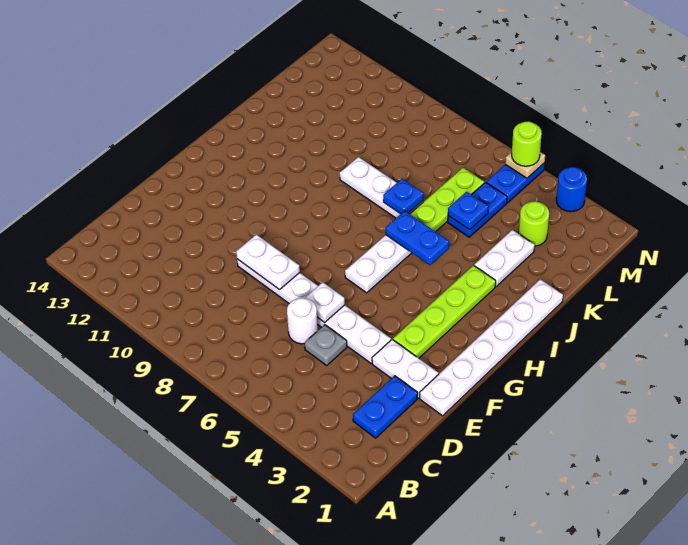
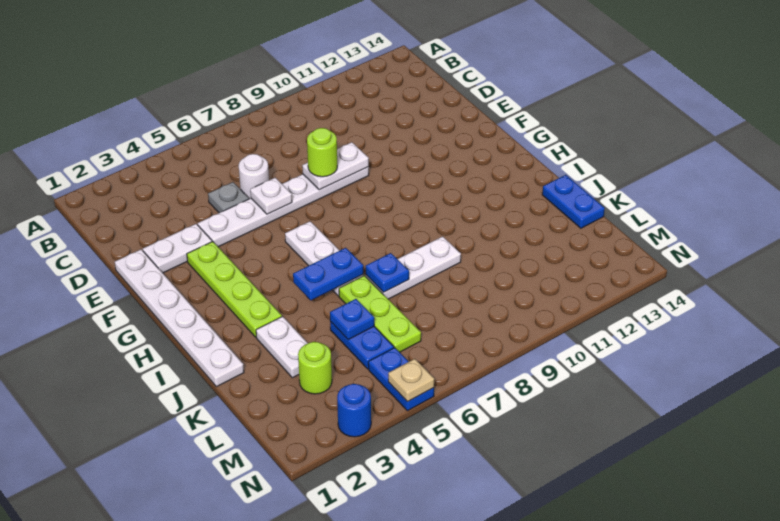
blue plate C2:D2 level 1 -> blue plate J14:K14 level 1
lime round brick N5 level 3 -> lime round brick E8 level 3

